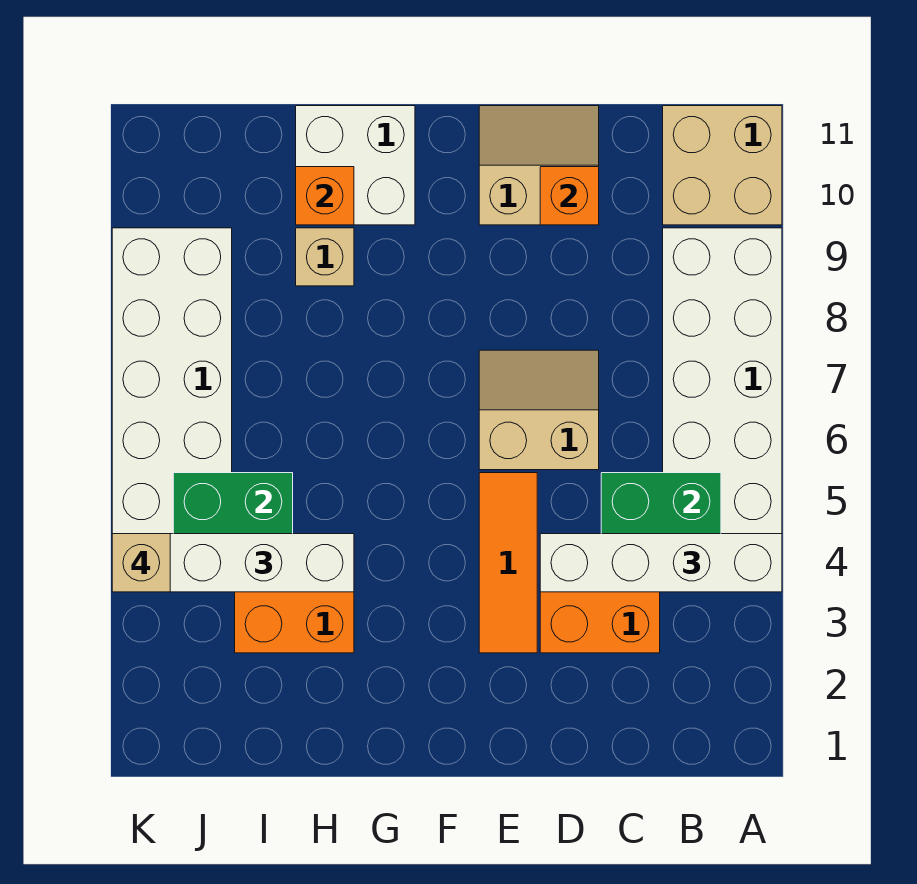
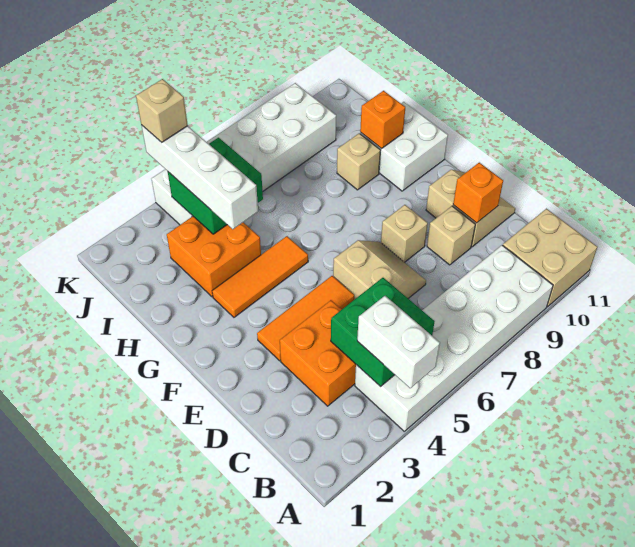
white brick A4:D4 level 3 -> white brick A4:B4 level 3
none -> tan brick D9 level 1
none -> tan brick E8 level 1
none -> orange tile G3:G5 level 1

